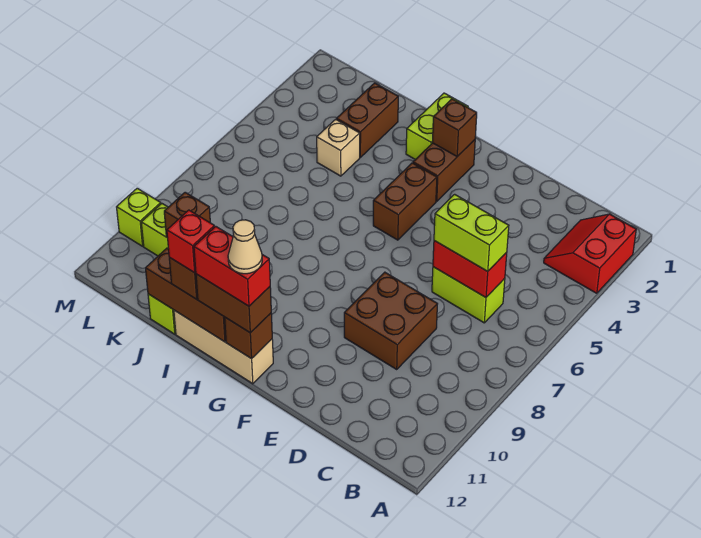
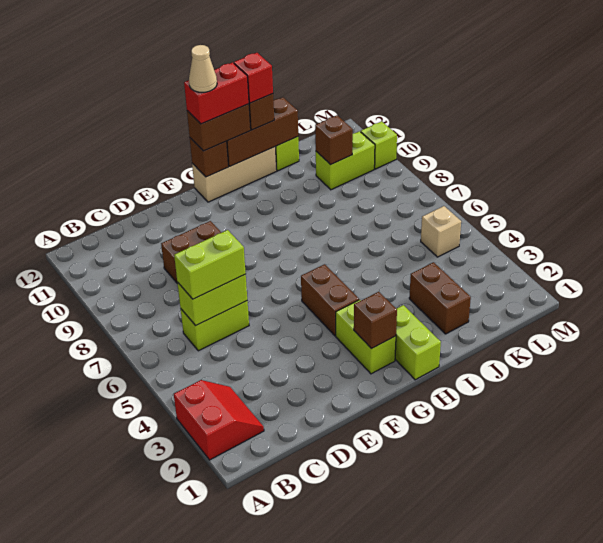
red brick C6:D6 level 2 -> lime brick C6:D6 level 2
brown brick G2:G3 level 1 -> lime brick G2:G3 level 1
tan brick J4 level 1 -> tan brick L5 level 1

